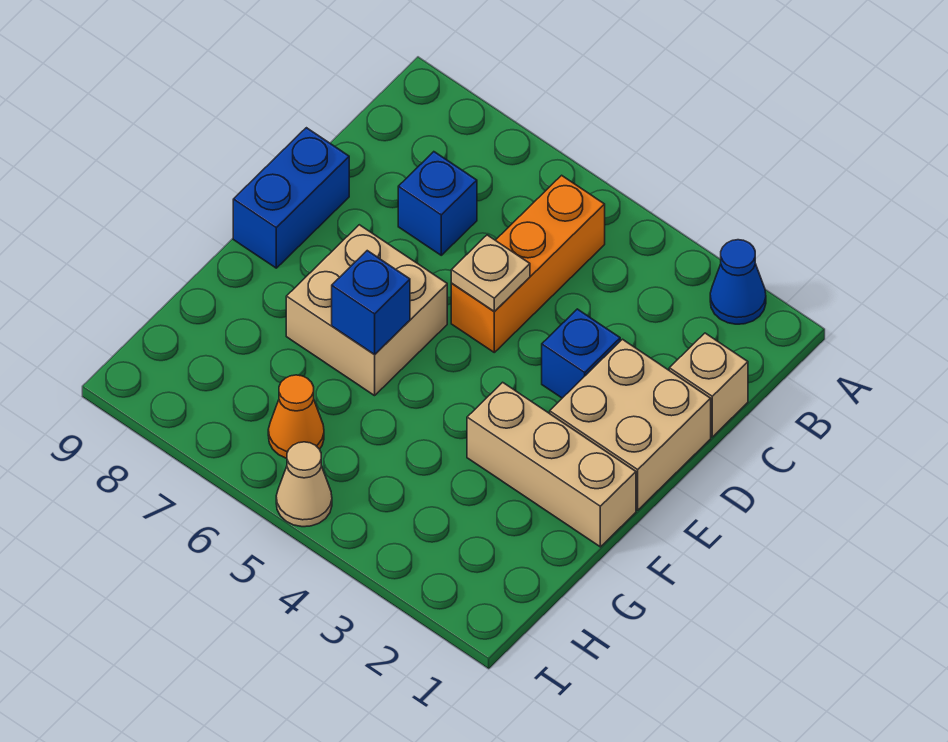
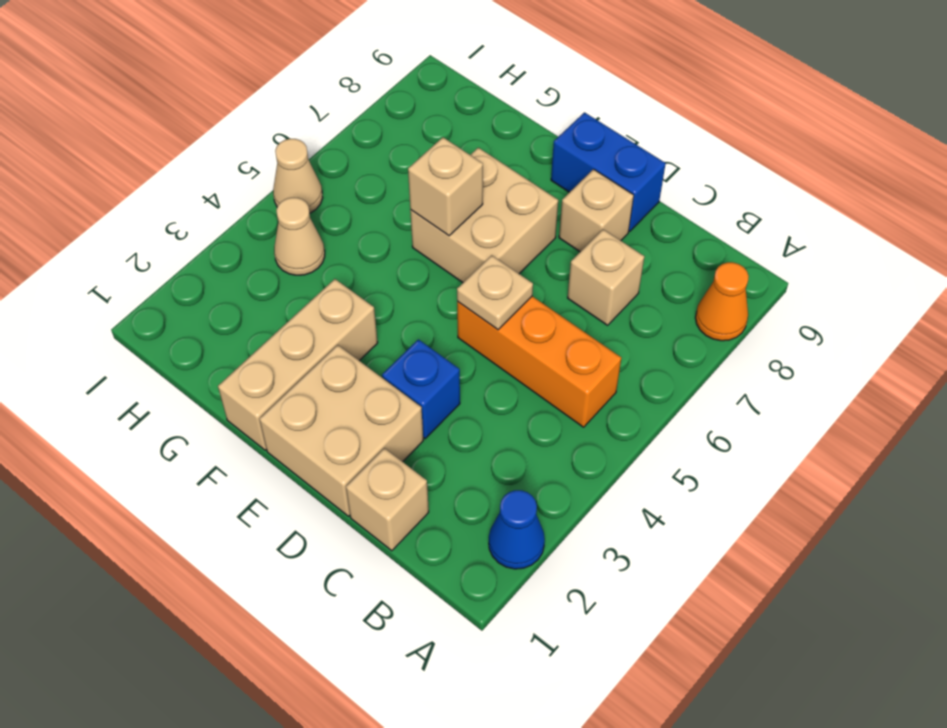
blue brick C7 level 1 -> tan brick C7 level 1
none -> tan brick D8 level 1
blue brick F6 level 2 -> tan brick F6 level 2
none -> tan cone H4 level 1
orange cone H6 level 1 -> orange cone A8 level 1

